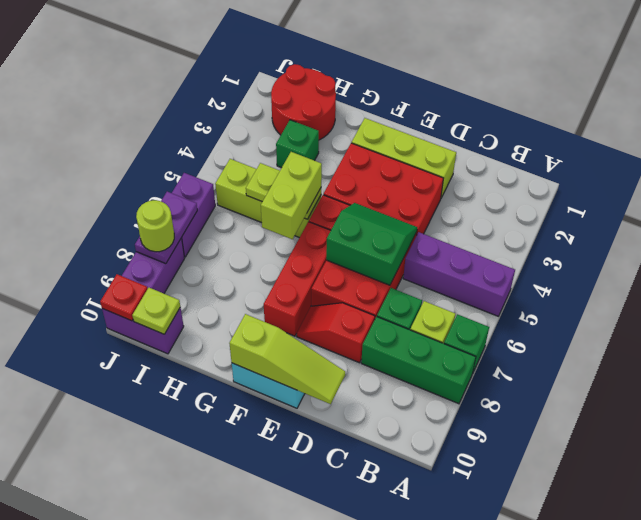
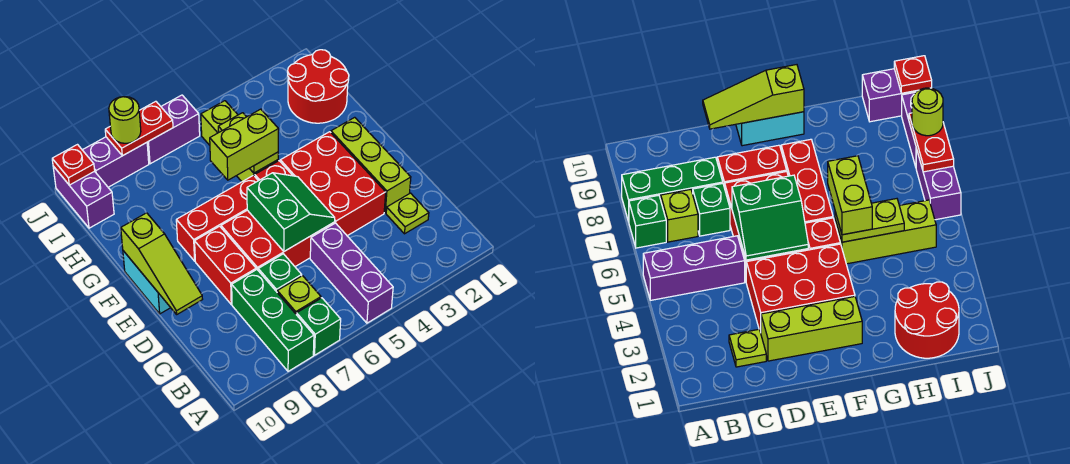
red slope D8:E8 level 1 top D -> red brick D8:E8 level 1
green brick H3 level 1 -> none
lime plate I10 level 2 -> lime plate C2 level 1
purple plate J7:J8 level 2 -> red plate J7:J8 level 2

